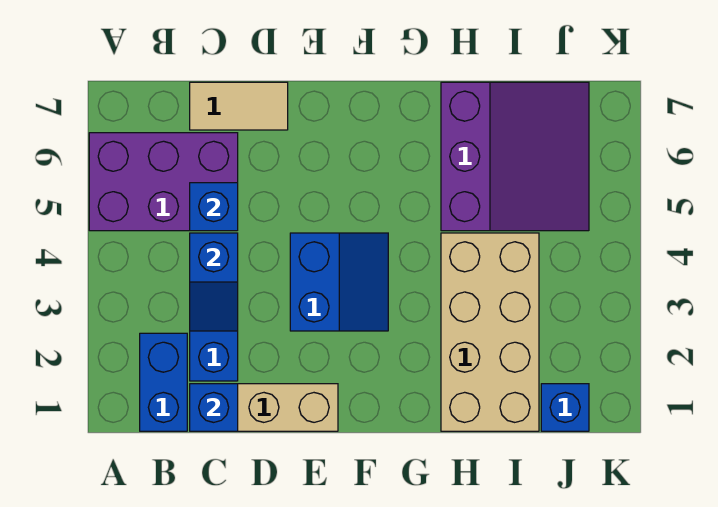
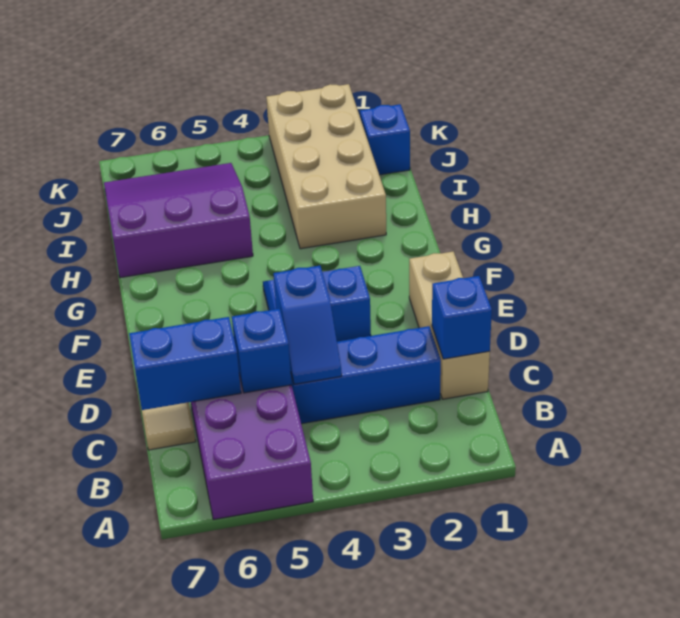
blue brick B1:B2 level 1 -> blue brick C6:C7 level 2
blue slope C3:C4 level 2 top 4 -> blue slope C4:D4 level 2 top D
tan brick H1:I4 level 1 -> tan brick H2:K3 level 1

